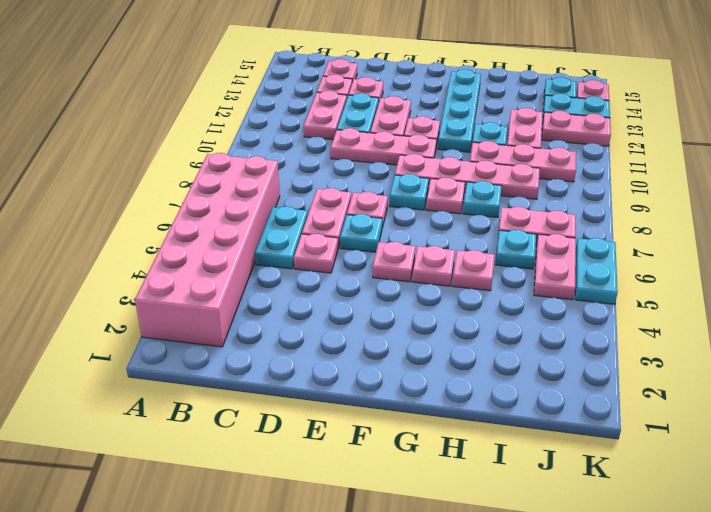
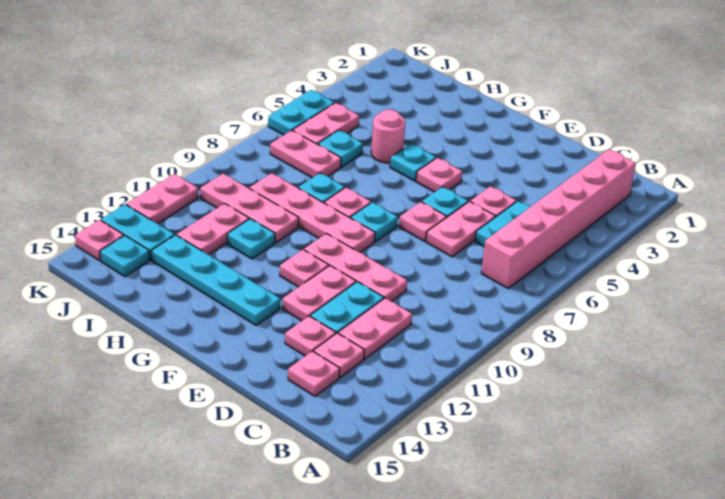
pink brick A2:B7 level 1 -> pink brick B2:B7 level 1
pink plate G5 level 1 -> cyan plate G5 level 1
cyan plate G11:G14 level 1 -> cyan plate F13:I13 level 1
pink plate H5 level 1 -> pink round brick H5 level 1
pink plate J12:K12 level 1 -> pink plate K11:K12 level 1

